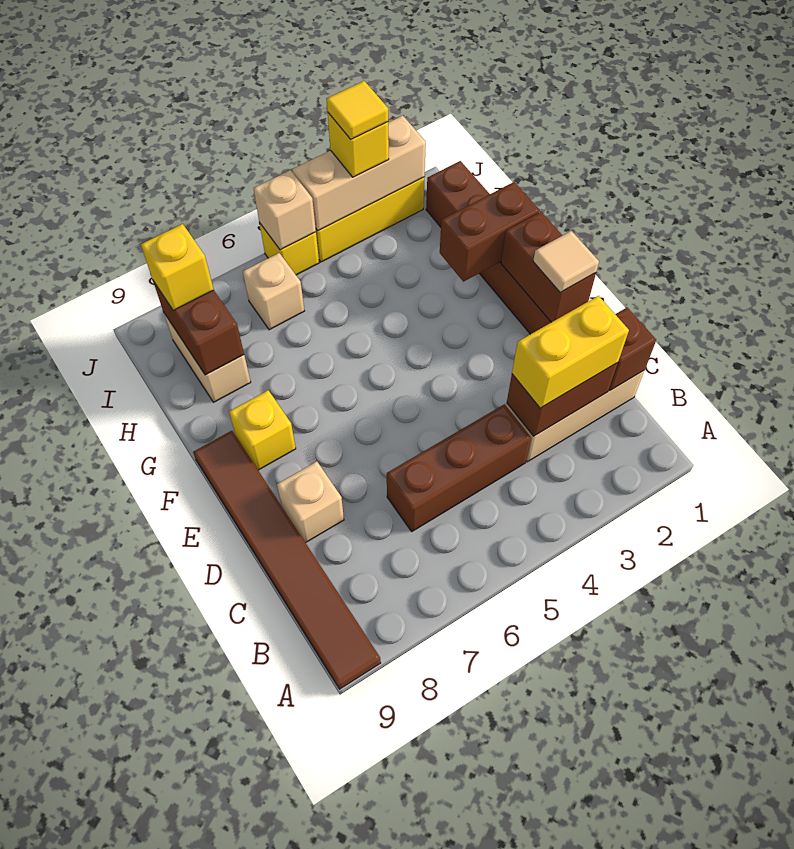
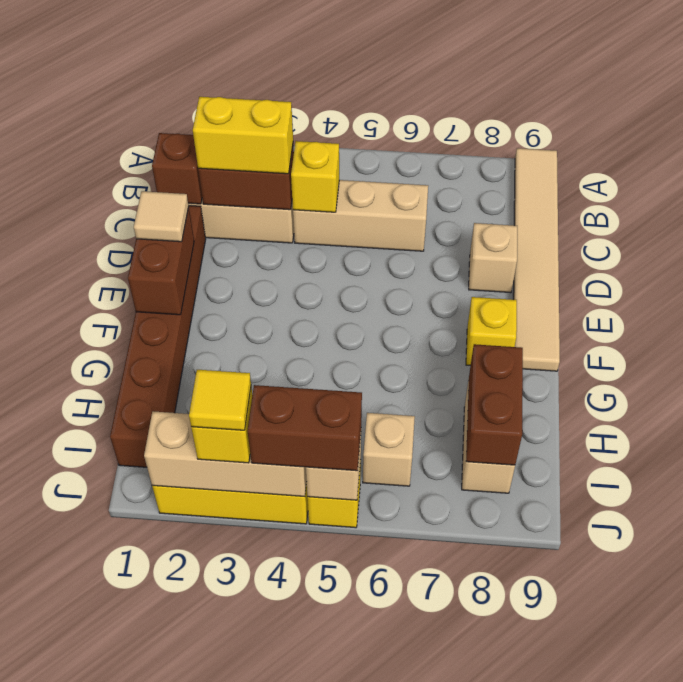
brown tile A9:F9 level 1 -> tan tile A9:F9 level 1
brown brick C4:C6 level 1 -> tan brick C4:C6 level 1
brown brick G1:G2 level 2 -> brown brick J4:J5 level 3
yellow brick I8 level 3 -> yellow brick C4 level 2

